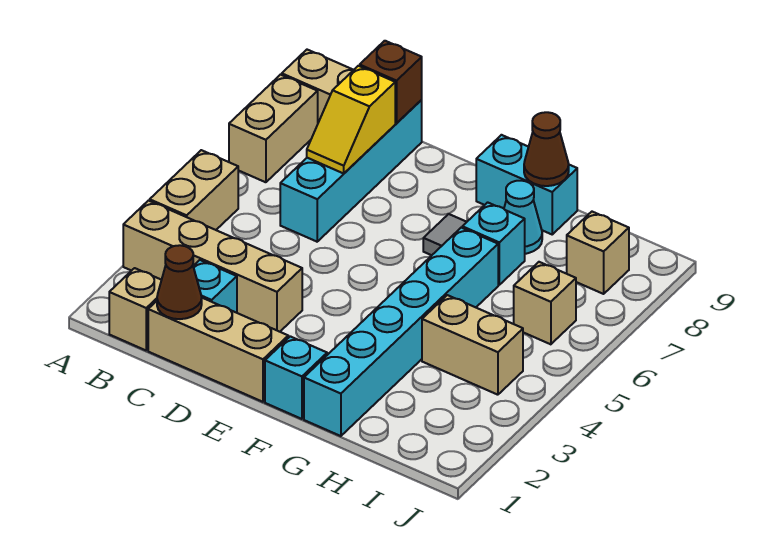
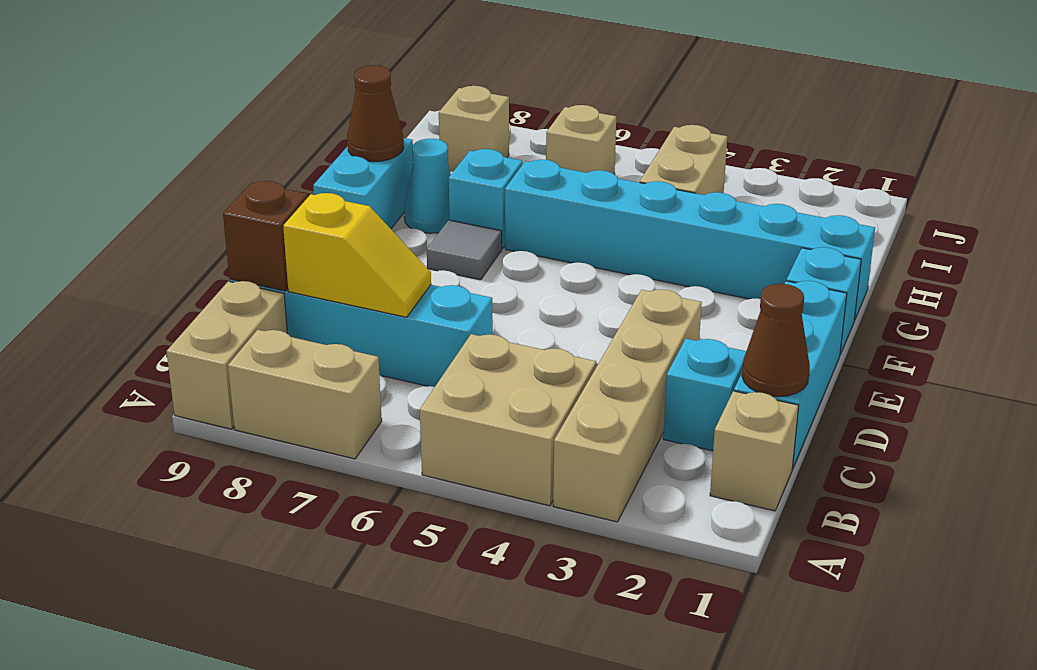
tan brick A4:A5 level 1 -> tan brick A4:B5 level 1
tan brick C1:E1 level 1 -> cyan brick C1:E1 level 1

